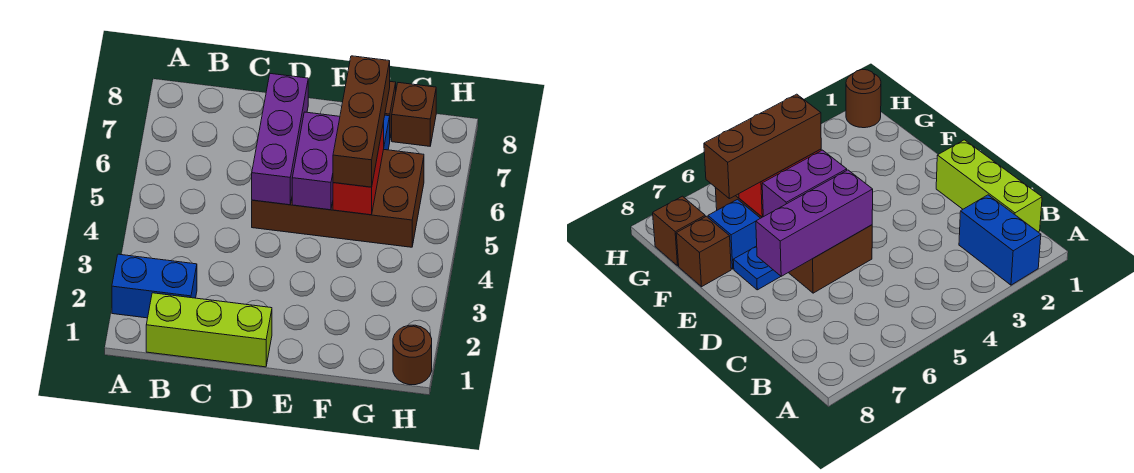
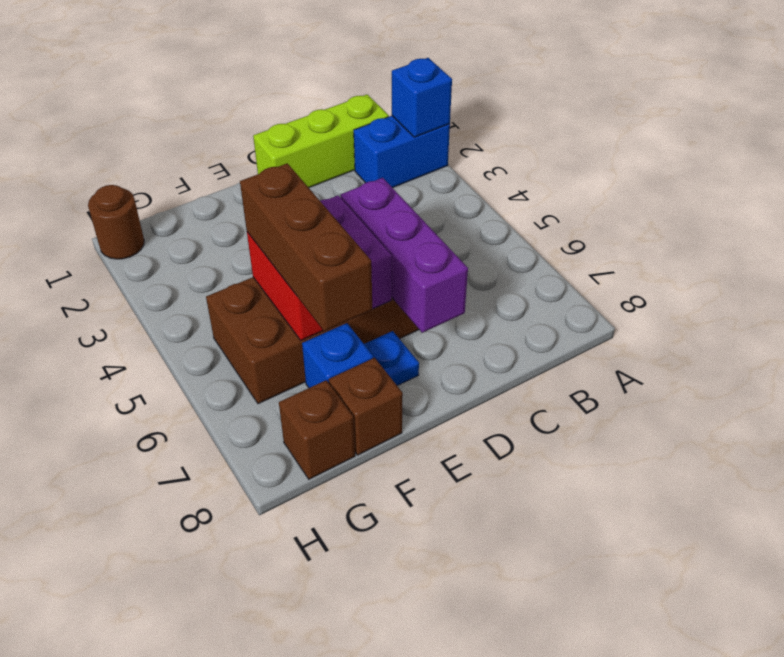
none -> blue brick A2 level 2

